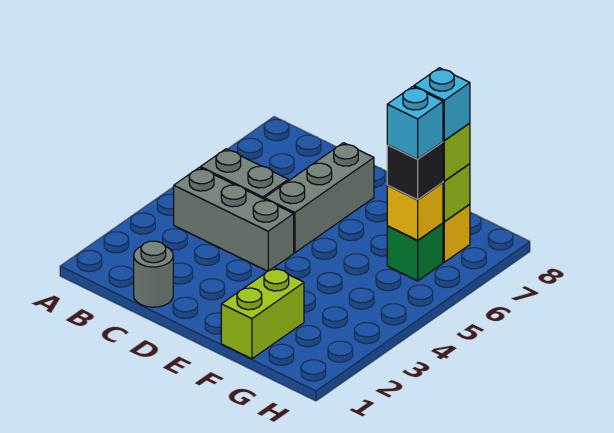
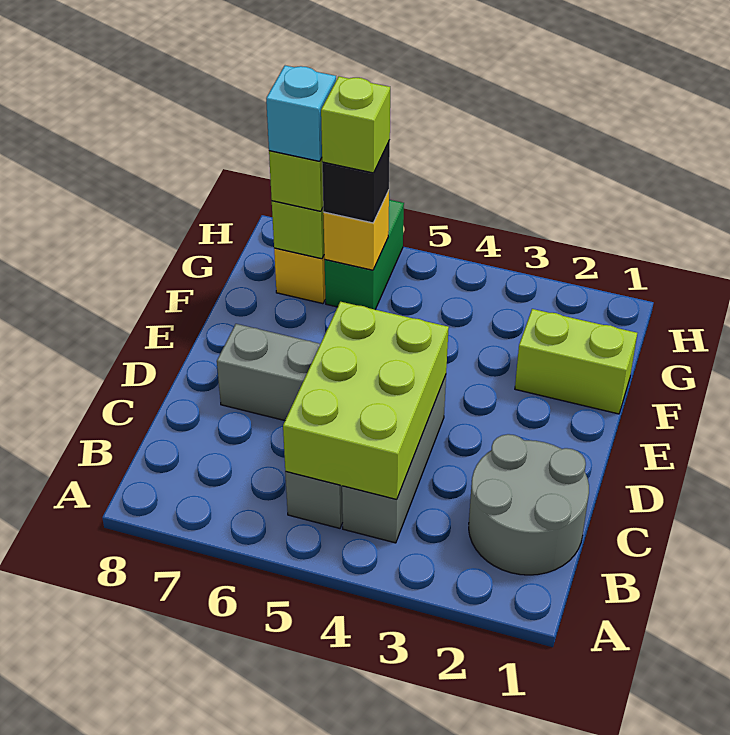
none -> lime brick B4:D5 level 2
grey round brick C1 level 1 -> grey round brick B1:C2 level 1
green brick G6 level 1 -> green brick G6:H6 level 1
cyan brick G6 level 4 -> lime brick G6 level 4

